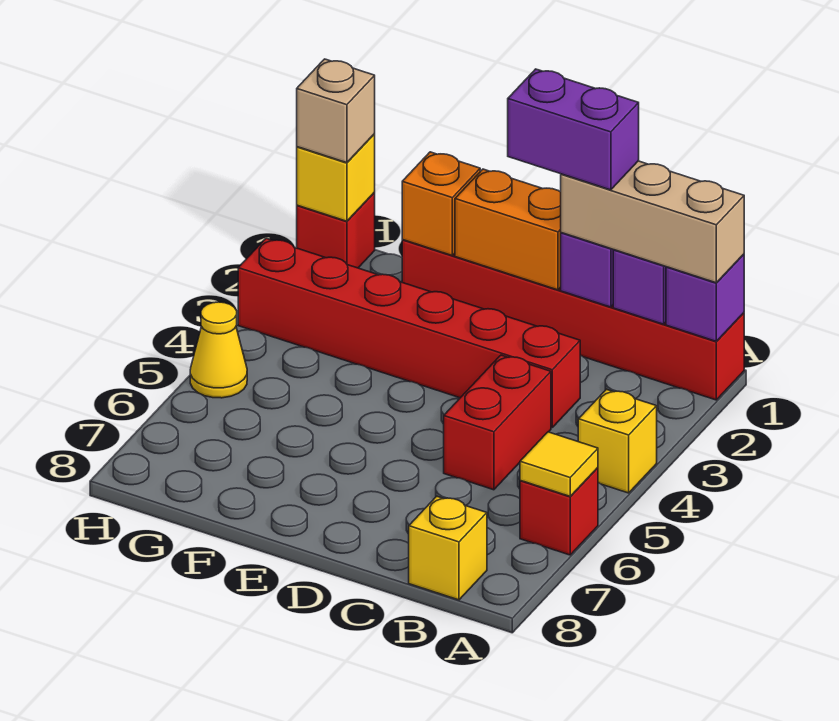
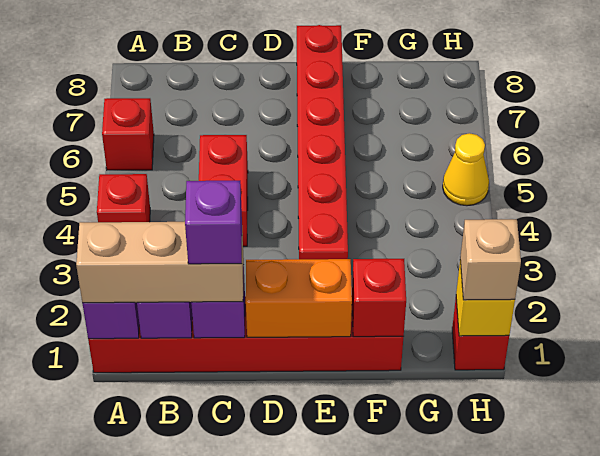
yellow brick A4 level 1 -> red brick A4 level 1
yellow tile A6 level 2 -> none
yellow brick B8 level 1 -> none
purple brick C1:D1 level 4 -> purple brick C1 level 4
red brick C3:H3 level 1 -> red brick E3:E8 level 1
orange brick F1 level 2 -> red brick F1 level 2

